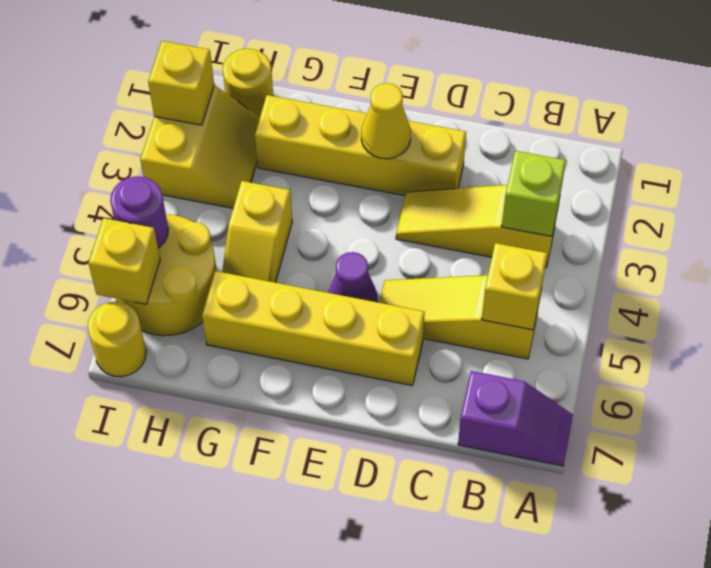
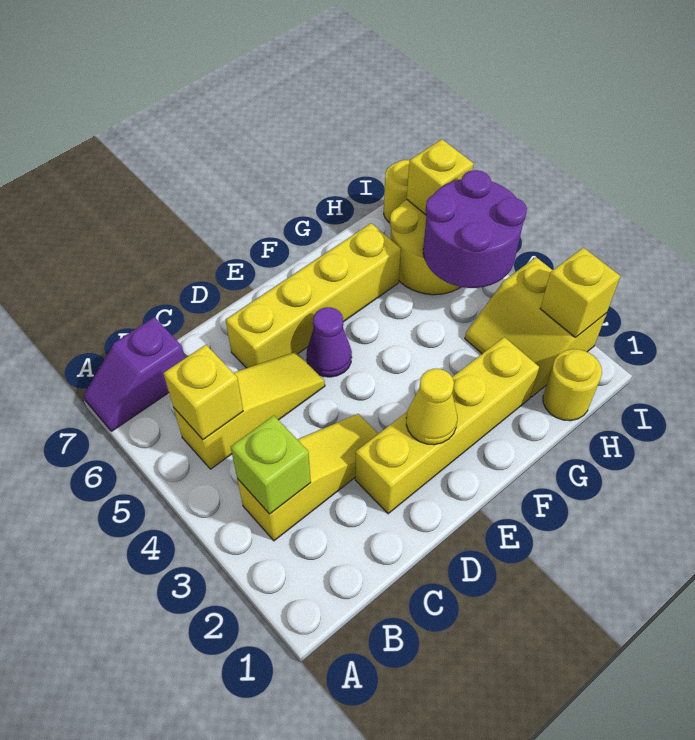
yellow slope G4:G5 level 1 top 4 -> none
purple round brick I5 level 2 -> purple round brick H4:I5 level 2

